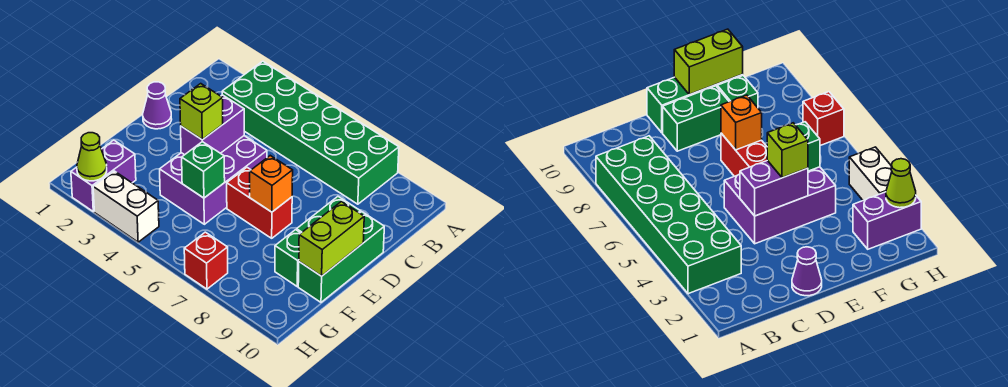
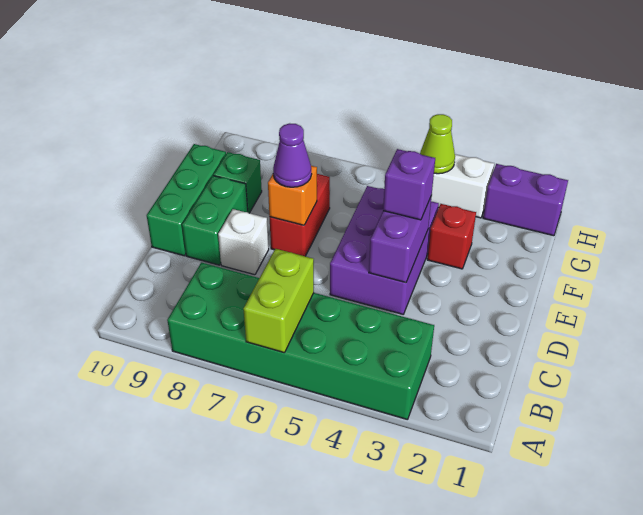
purple cone D1 level 1 -> purple cone E7 level 3
none -> white brick D8 level 1
lime brick E4 level 3 -> purple brick E4 level 3
red brick E6:E7 level 1 -> red brick E7:F7 level 1
lime brick E10:F10 level 2 -> lime brick A6:B6 level 2
green brick F5 level 2 -> none
purple brick G2:H2 level 1 -> purple brick H1:H2 level 1
lime cone H2 level 2 -> lime cone H4 level 2
red brick H7 level 1 -> red brick F3 level 1

